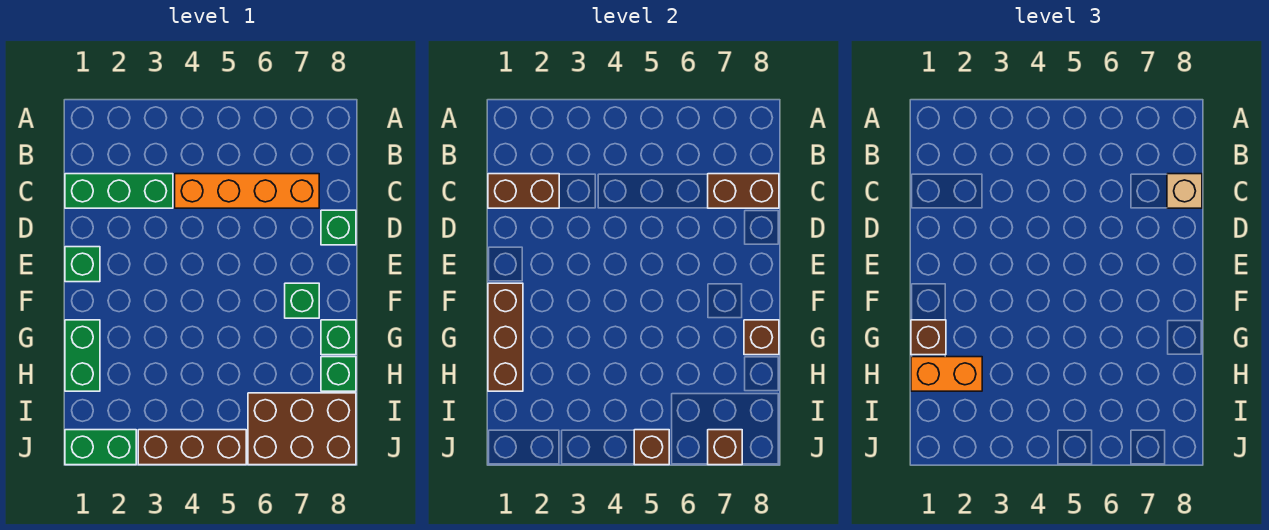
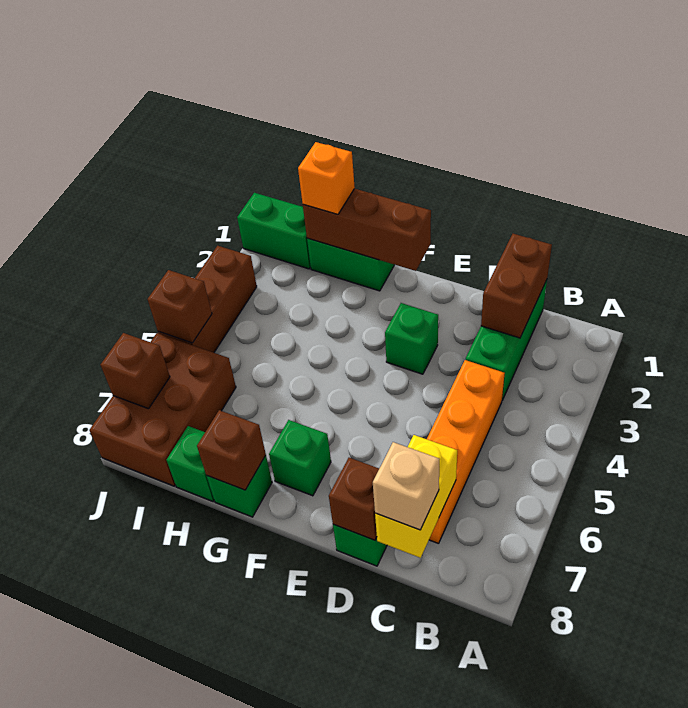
brown brick C7:C8 level 2 -> yellow brick C7:C8 level 2
green brick E1 level 1 -> green brick E3 level 1
brown brick G1 level 3 -> brown brick D8 level 2
orange brick H1:H2 level 3 -> orange brick H1 level 3
green brick J1:J2 level 1 -> green brick I1:J1 level 1

